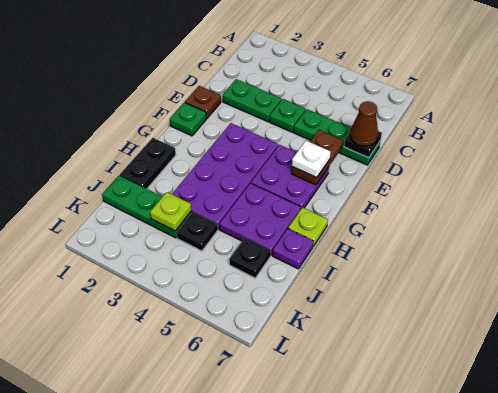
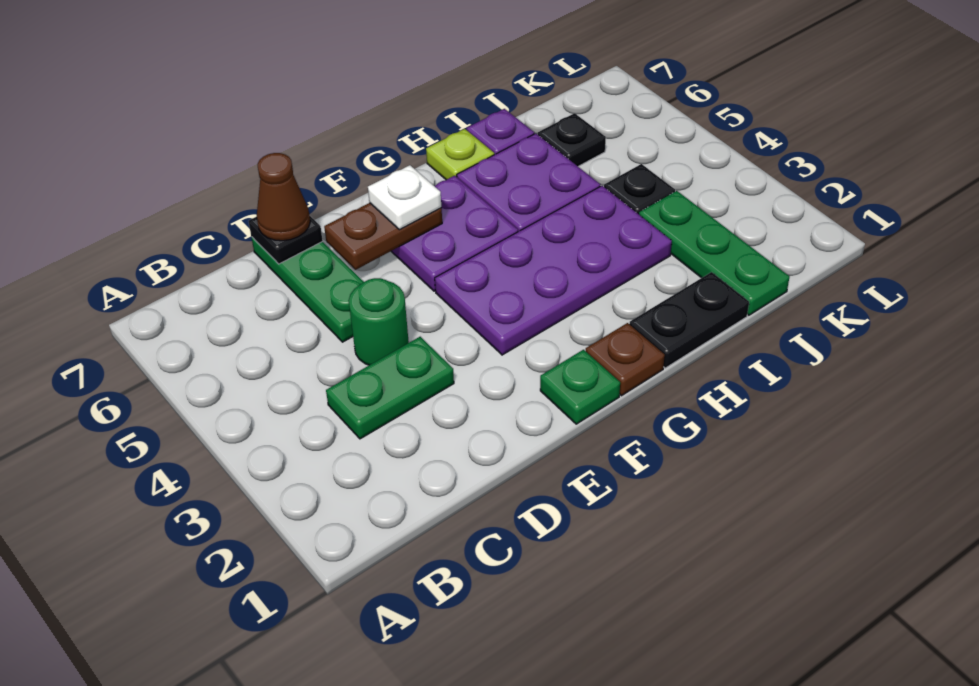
green plate D2:D3 level 1 -> green plate C3:D3 level 1
green plate D4 level 1 -> green round brick D4 level 1
brown plate E1 level 1 -> brown plate G1 level 1
lime plate J3 level 2 -> none

